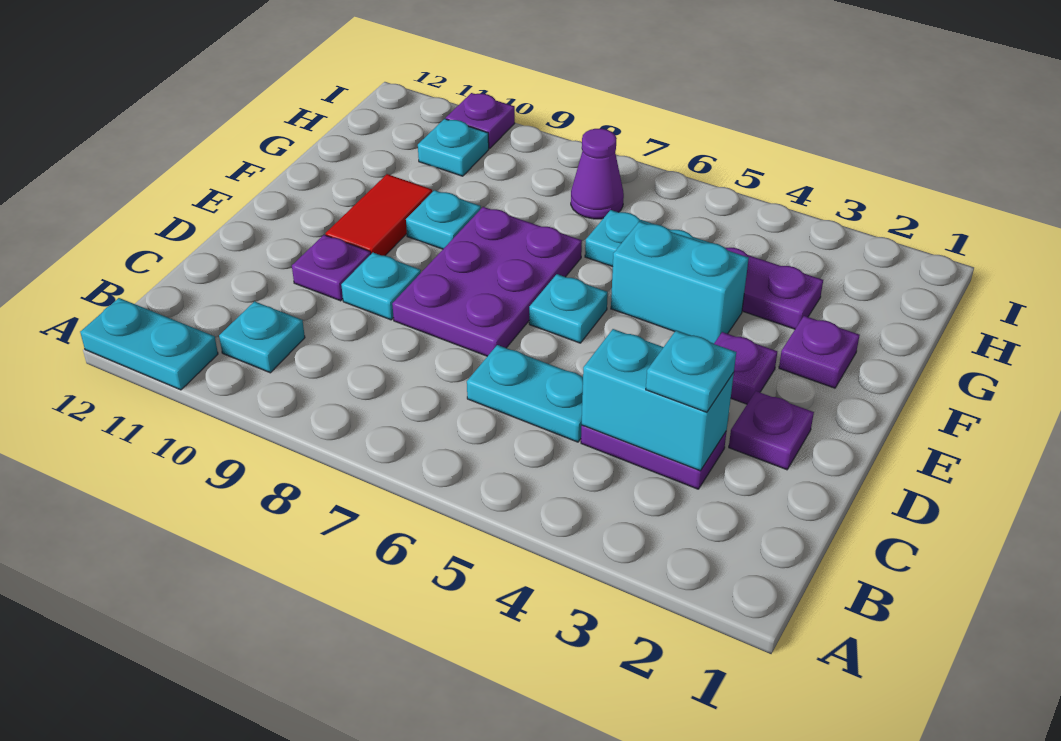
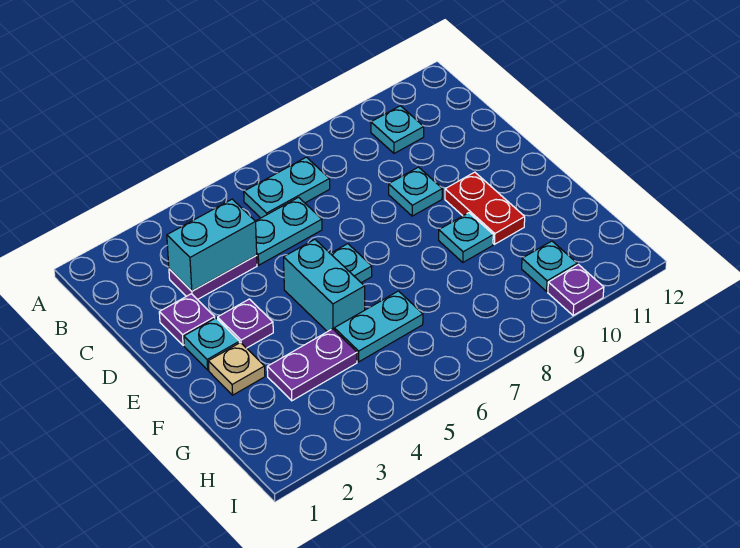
cyan plate A11:A12 level 1 -> cyan plate B6:B7 level 1
cyan plate C3 level 3 -> cyan plate E2 level 1
purple plate D7:F8 level 1 -> none
purple plate D10 level 1 -> none
red tile E10:F10 level 1 -> red plate E10:F10 level 1
purple plate F2 level 1 -> tan plate F2 level 1
cyan brick F4:F5 level 1 -> cyan brick E5:F5 level 1
purple cone H7 level 1 -> none

